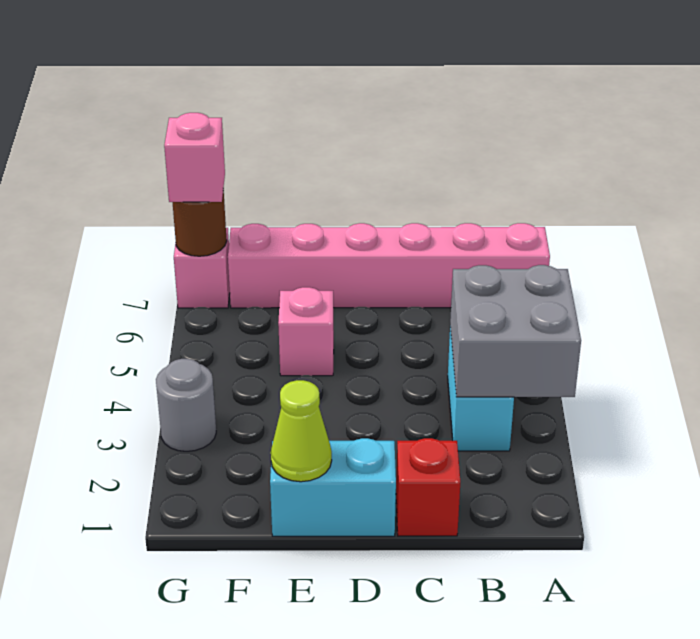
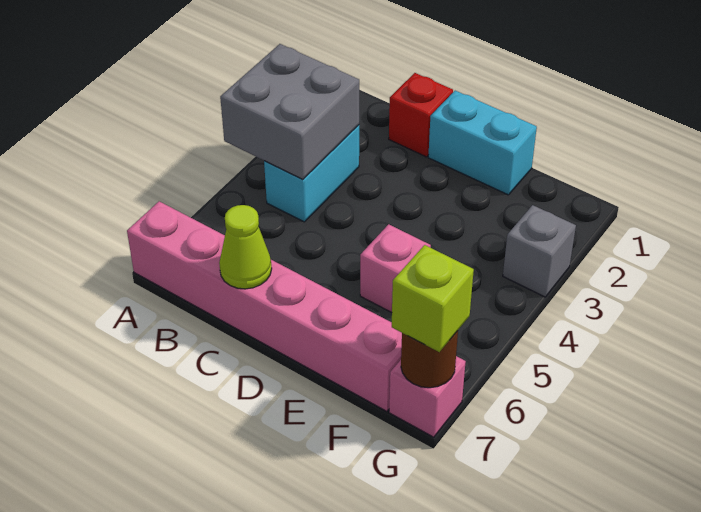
lime cone E1 level 2 -> lime cone C7 level 2
grey round brick G3 level 1 -> grey brick G3 level 1
pink brick G7 level 3 -> lime brick G7 level 3

